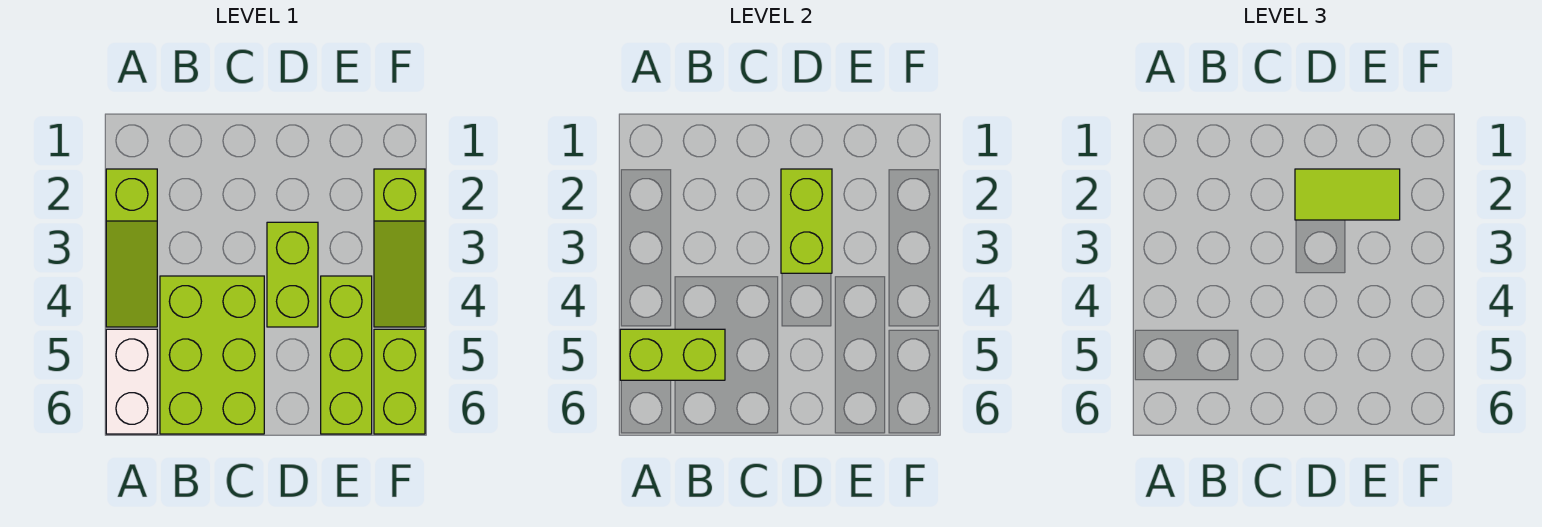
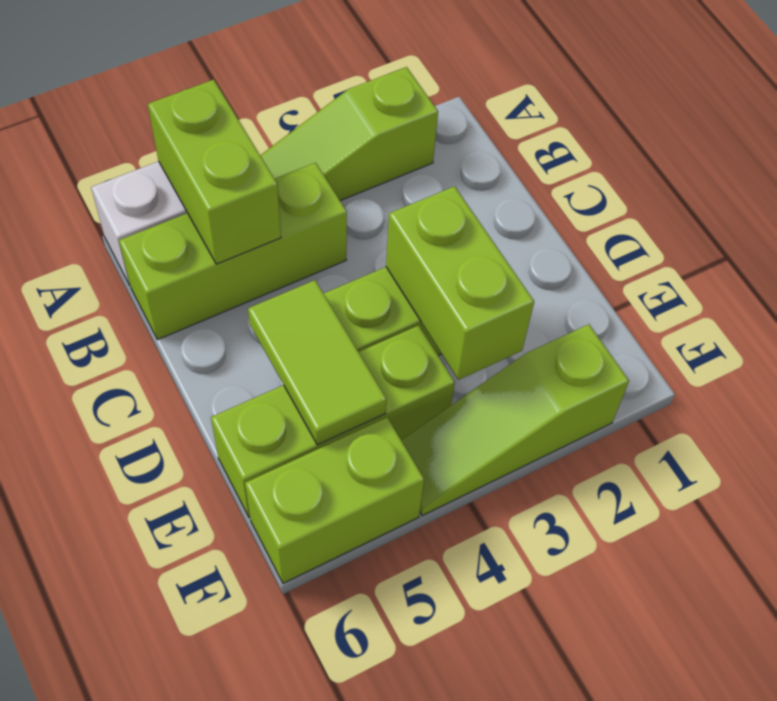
lime brick B4:C6 level 1 -> lime brick B4:B6 level 1
lime brick D2:D3 level 2 -> lime brick D3:E3 level 2
lime tile D2:E2 level 3 -> lime tile D5:E5 level 2

